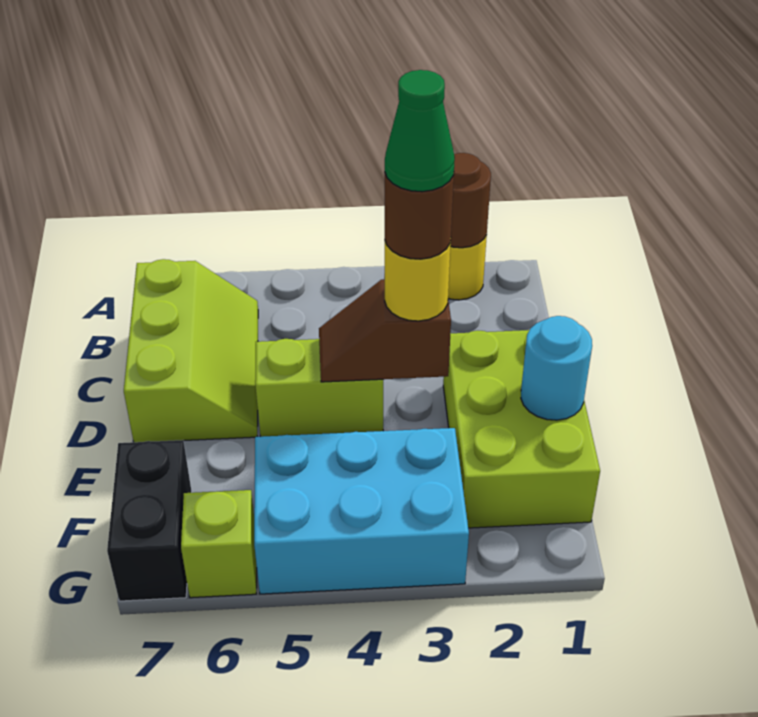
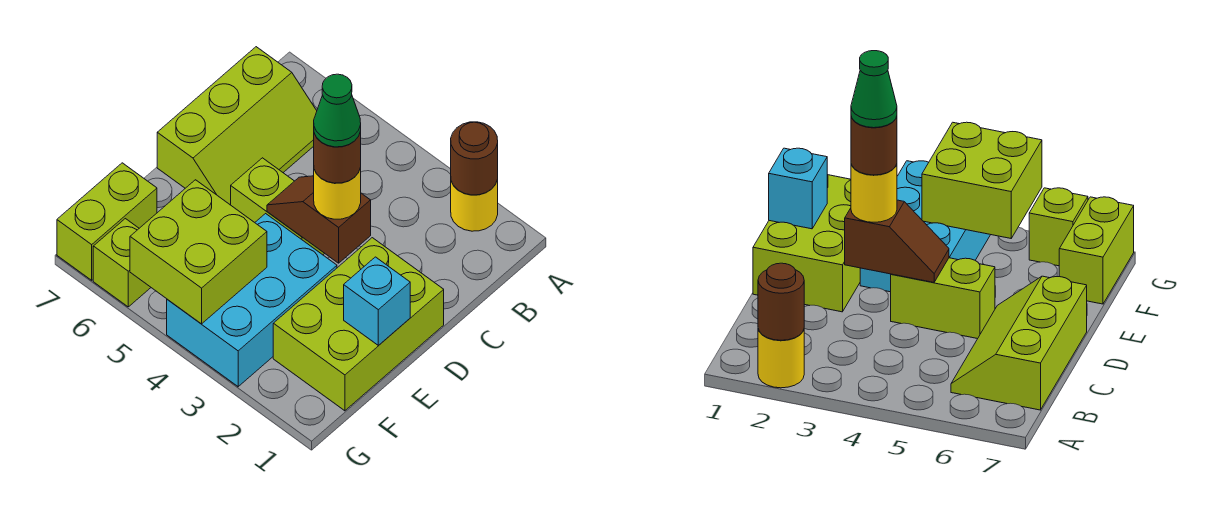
cyan round brick E1 level 2 -> cyan brick E1 level 2
cyan brick F3:G5 level 1 -> cyan brick E3:G4 level 1
none -> lime brick F4:G5 level 2
black brick F7:G7 level 1 -> lime brick F7:G7 level 1

